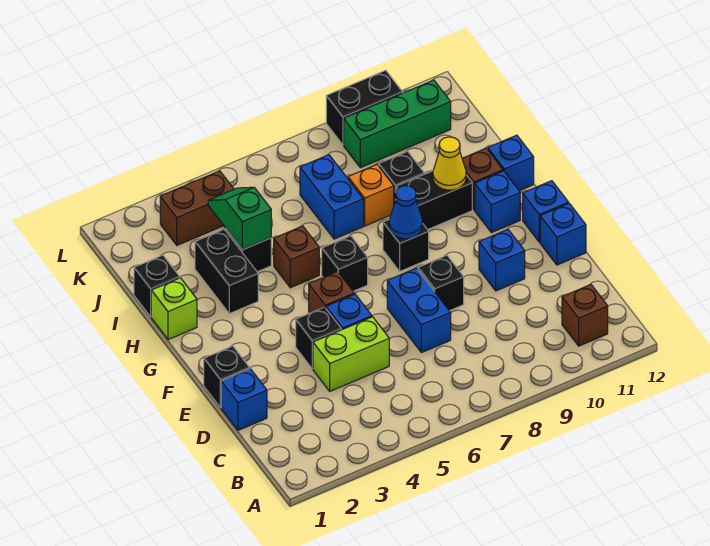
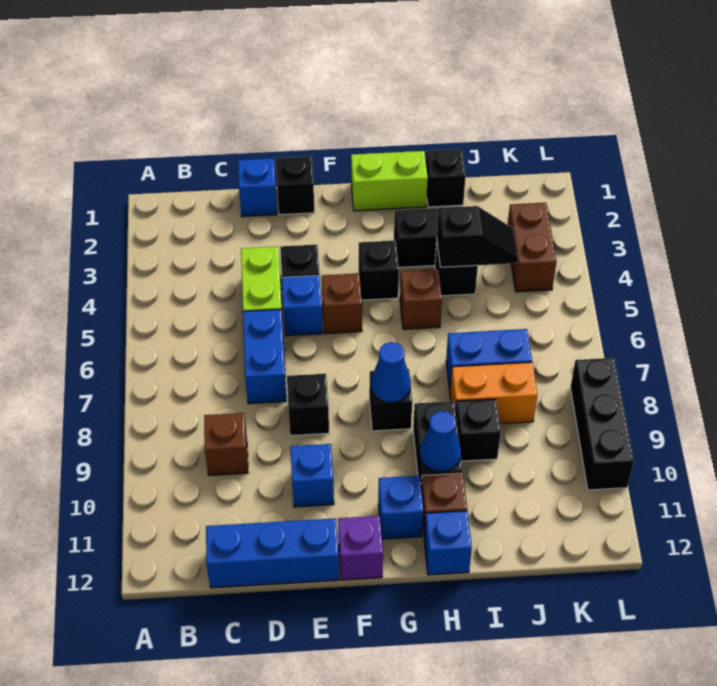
brown brick B11 level 1 -> brown brick C9 level 1
blue brick D7:E7 level 1 -> blue brick D6:D7 level 1
blue brick E12 level 1 -> blue brick C12:E12 level 1
blue brick F12 level 1 -> purple brick F12 level 1
black brick G6 level 1 -> black brick G4 level 1
lime brick H1 level 1 -> lime brick G1:H1 level 1
yellow cone H10 level 2 -> blue cone H10 level 2
green slope I4:J4 level 2 top I -> black slope I4:J4 level 2 top I
orange brick I8 level 1 -> orange brick I8:J8 level 1
green brick K9:K11 level 1 -> none
black brick L9:L10 level 1 -> black brick L8:L10 level 1

